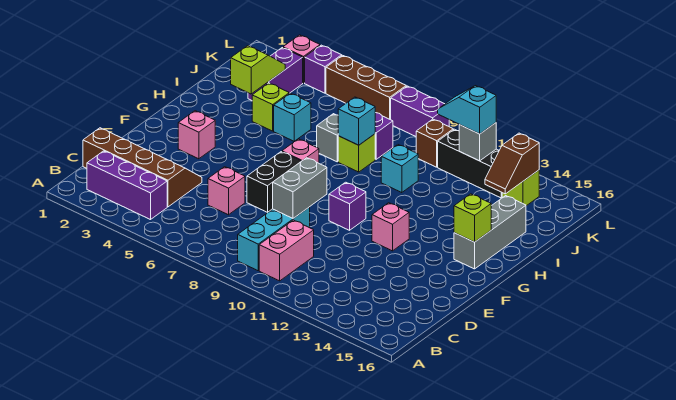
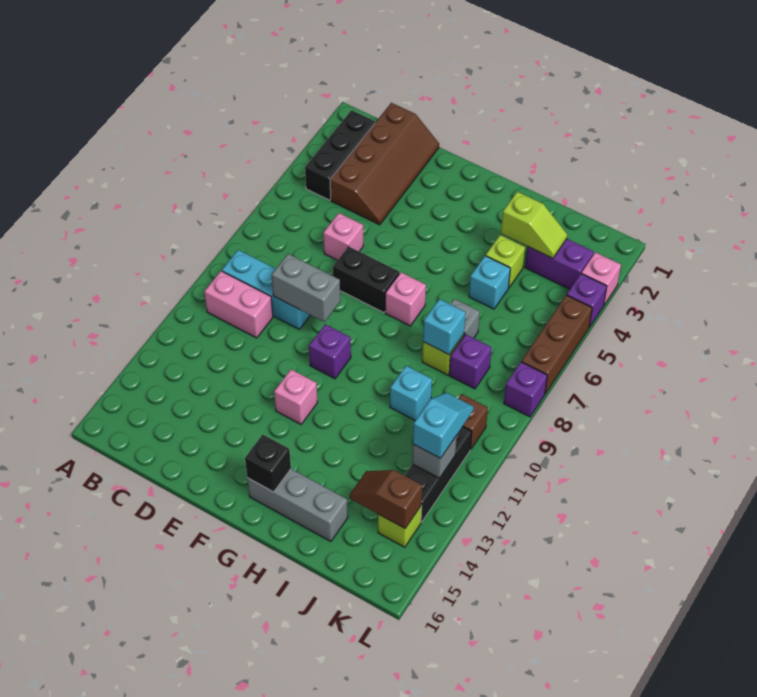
purple brick B2:B4 level 1 -> black brick B2:B4 level 1
pink brick F3 level 1 -> none
lime brick G15 level 2 -> black brick G15 level 2
purple brick L8:L9 level 1 -> purple brick L8 level 1

